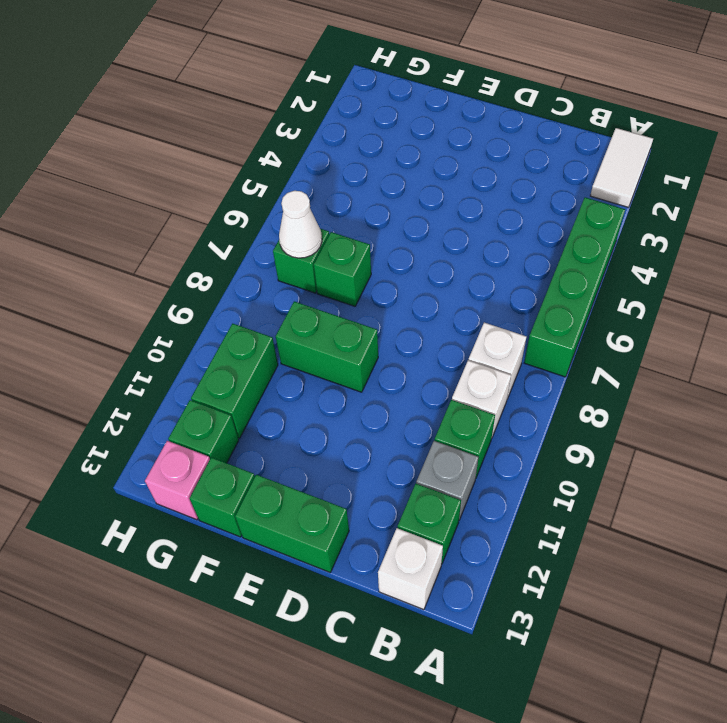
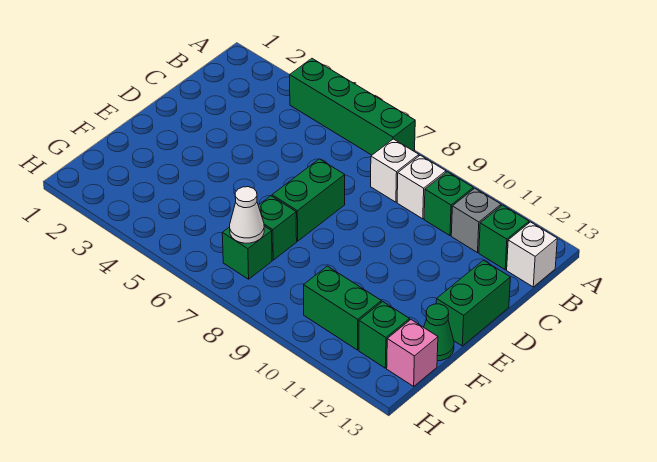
white tile A1:A2 level 1 -> none
green brick E9:F9 level 1 -> green brick D7:E7 level 1
green brick F13 level 1 -> green cone F13 level 1

